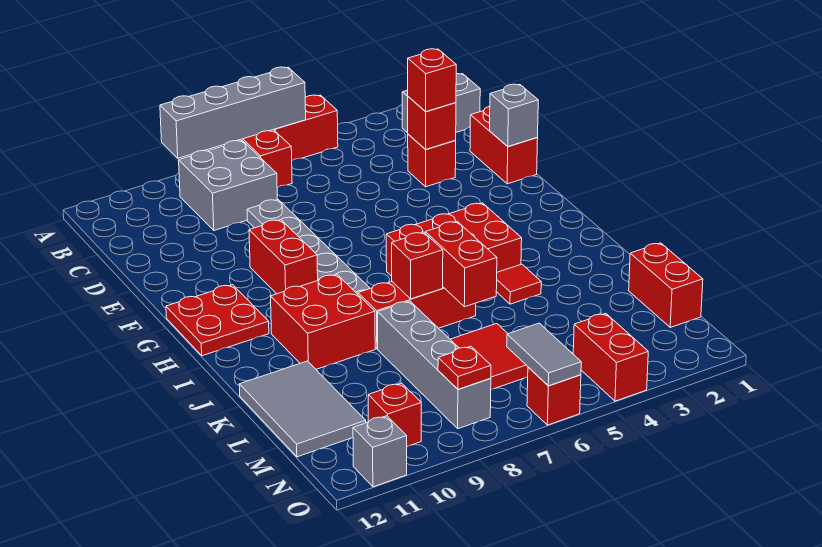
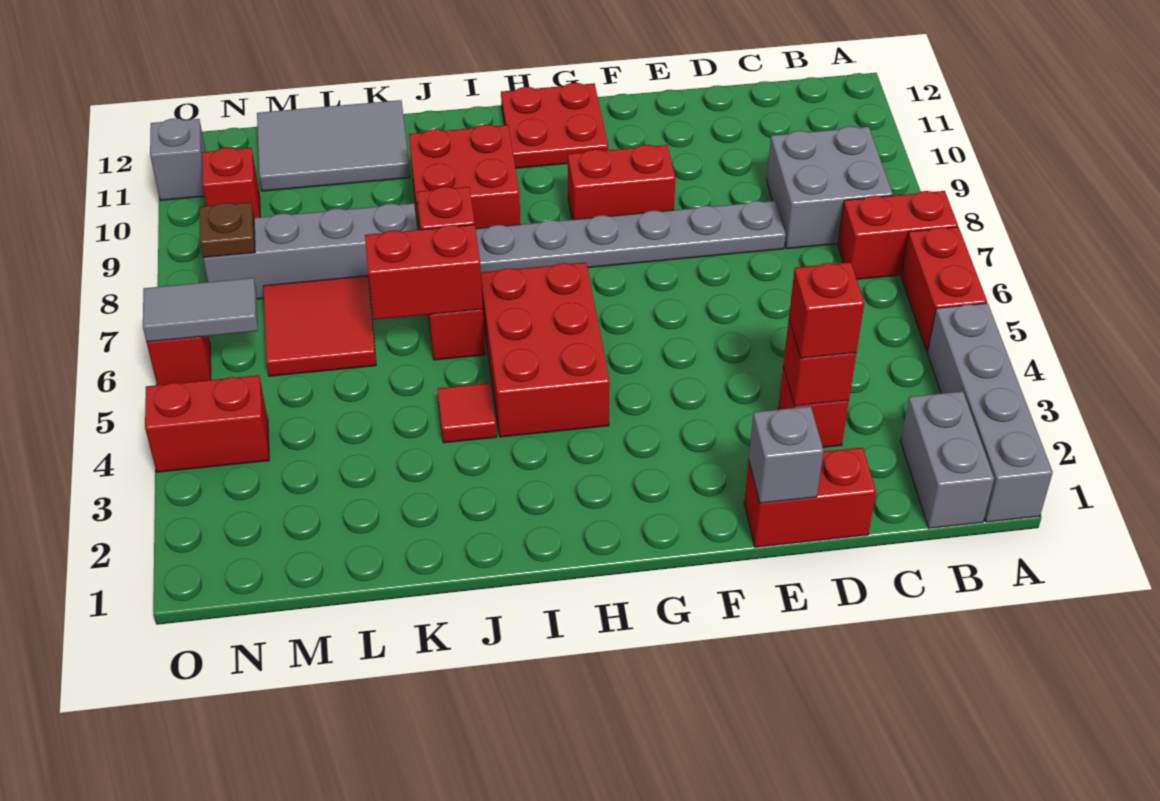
grey brick A6:A9 level 2 -> grey brick A1:A4 level 1
red brick L1:M1 level 1 -> none
red plate N8 level 2 -> brown plate N8 level 2

